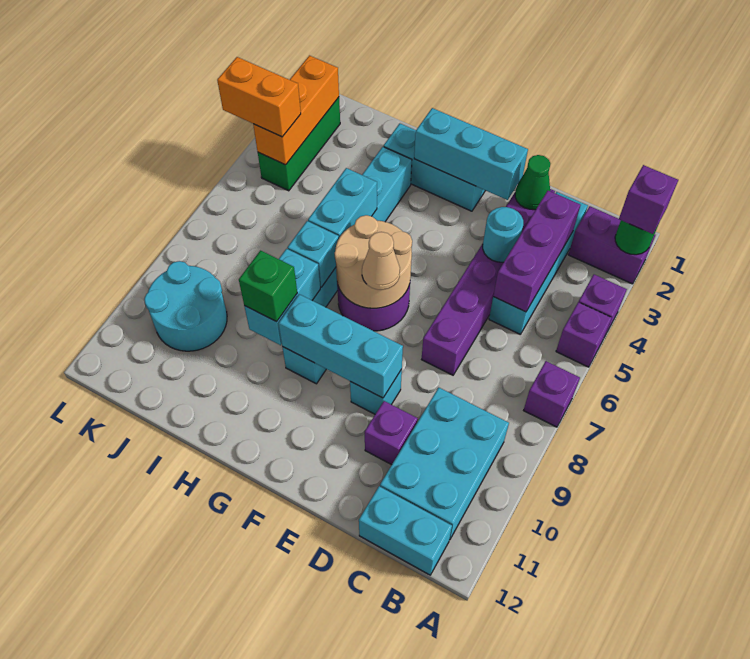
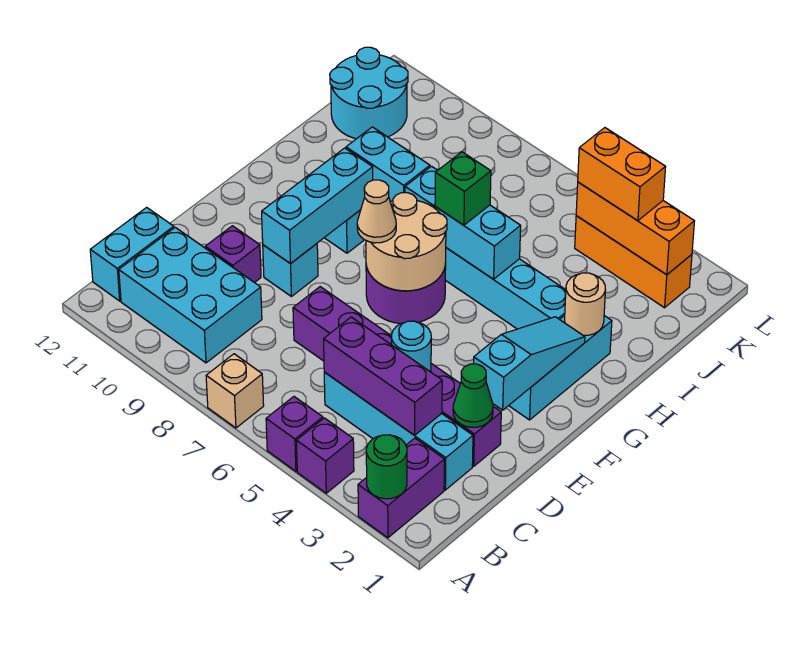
purple brick A2 level 3 -> none
purple brick A7 level 1 -> tan brick A7 level 1
cyan brick E2:G2 level 2 -> cyan slope E2:G2 level 2 top E
none -> tan round brick H2 level 2
green brick H9 level 3 -> green brick H6 level 3
cyan round brick J9:K10 level 1 -> cyan round brick J11:K12 level 1
green brick K2:K4 level 1 -> orange brick K2:K4 level 1
orange brick K4:L4 level 3 -> orange brick K3:K4 level 3

